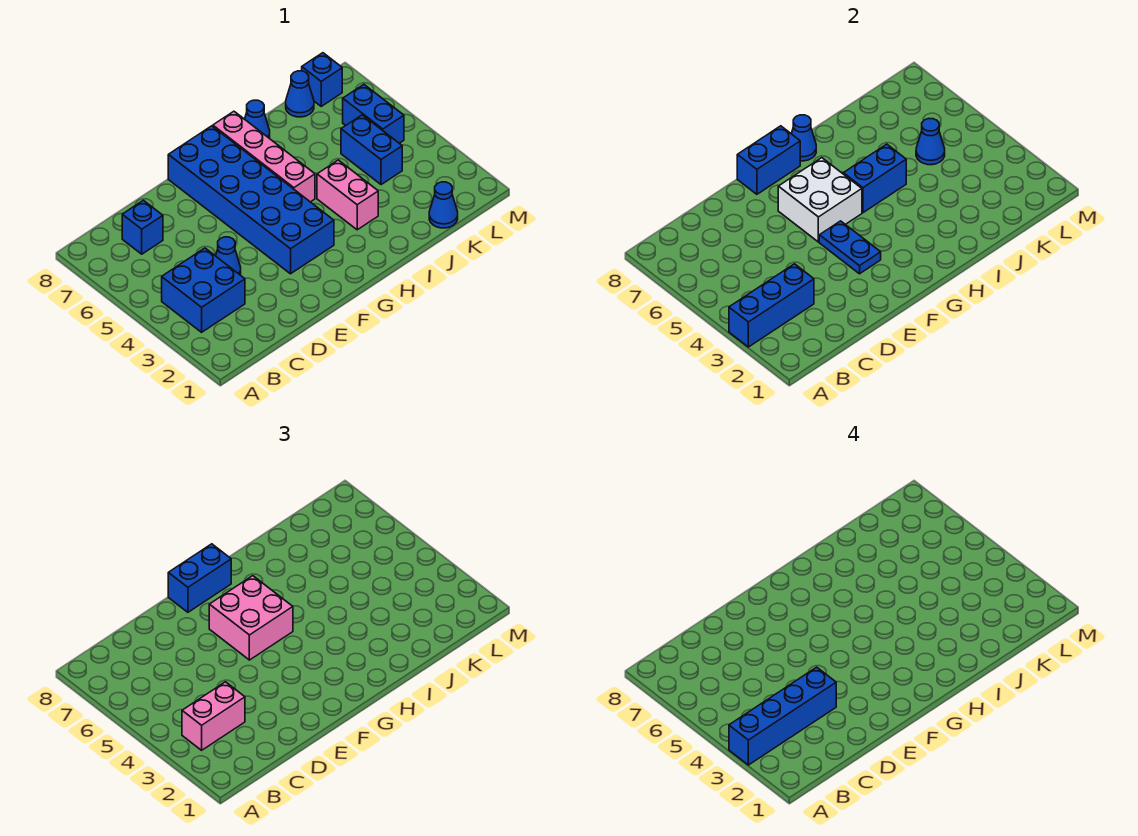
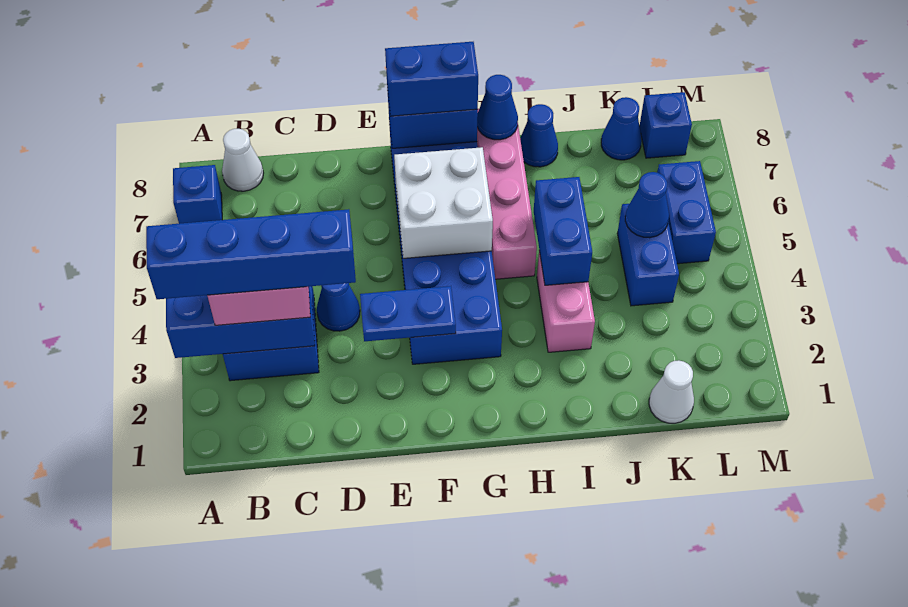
none -> white cone B8 level 1
blue brick C7 level 1 -> blue brick A7 level 1
blue plate F3:F4 level 2 -> blue plate E3:F3 level 2
pink brick F5:G6 level 3 -> none
blue brick H5:I5 level 2 -> blue brick I4:I5 level 2
blue cone K1 level 1 -> white cone K1 level 1

